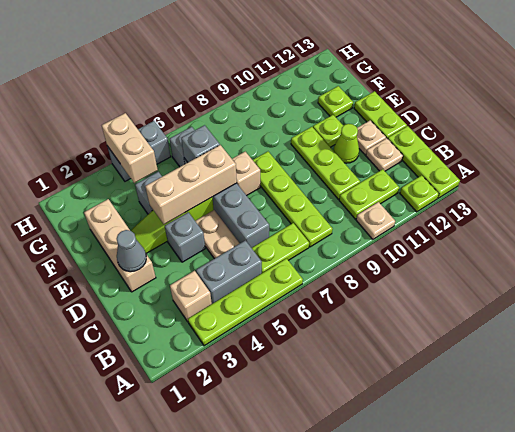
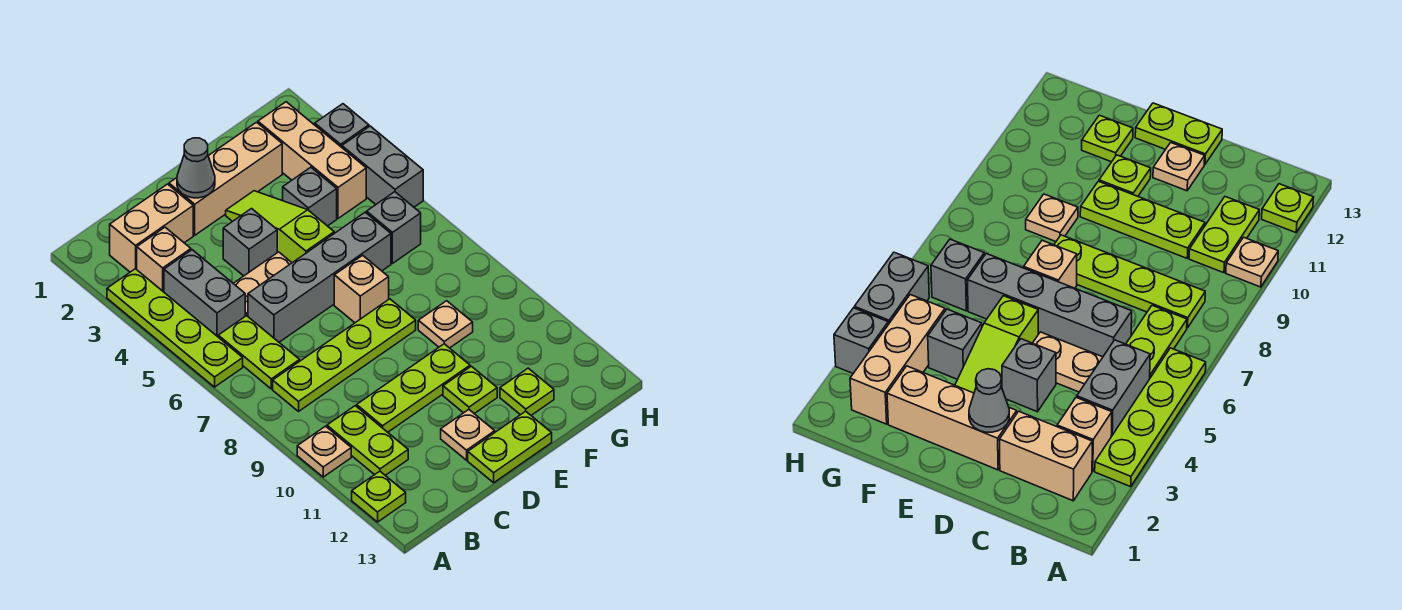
lime plate A13:C13 level 1 -> none
tan plate C12 level 1 -> tan plate F9 level 1
lime cone D11 level 1 -> none
tan brick E4:E6 level 2 -> tan brick G2:G4 level 1
grey brick F6 level 2 -> grey brick H3 level 1
tan brick G4:H4 level 2 -> tan brick B2:C2 level 1

